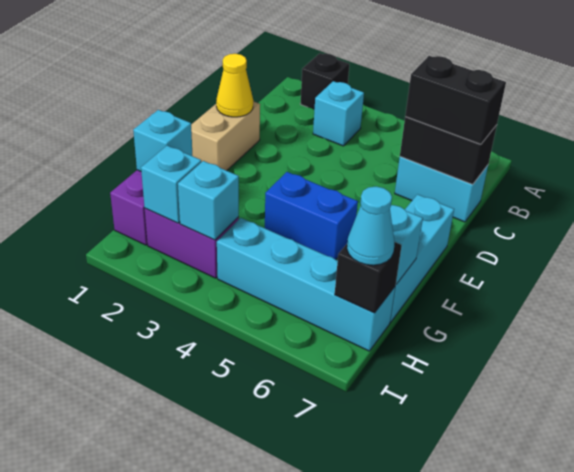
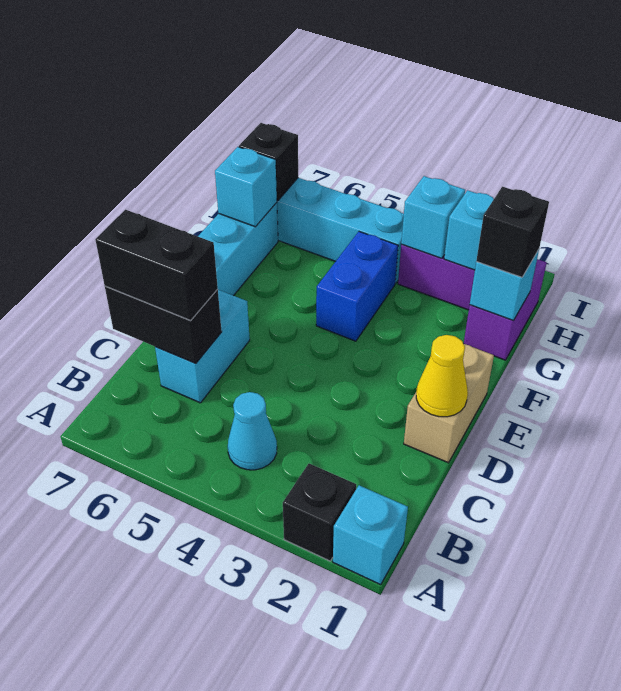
cyan brick B3 level 1 -> cyan brick A1 level 1
cyan brick C6:C7 level 1 -> cyan brick C6:D6 level 1
blue brick F4:F5 level 1 -> blue brick F4:G4 level 1
none -> black brick G1 level 3
cyan cone H7 level 3 -> cyan cone B4 level 1

